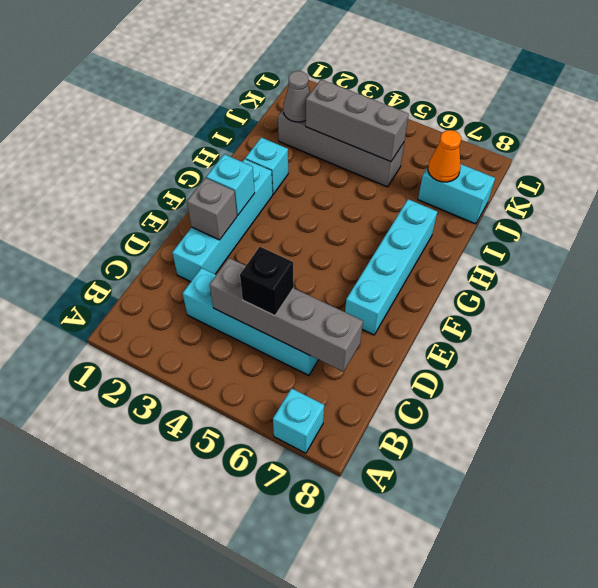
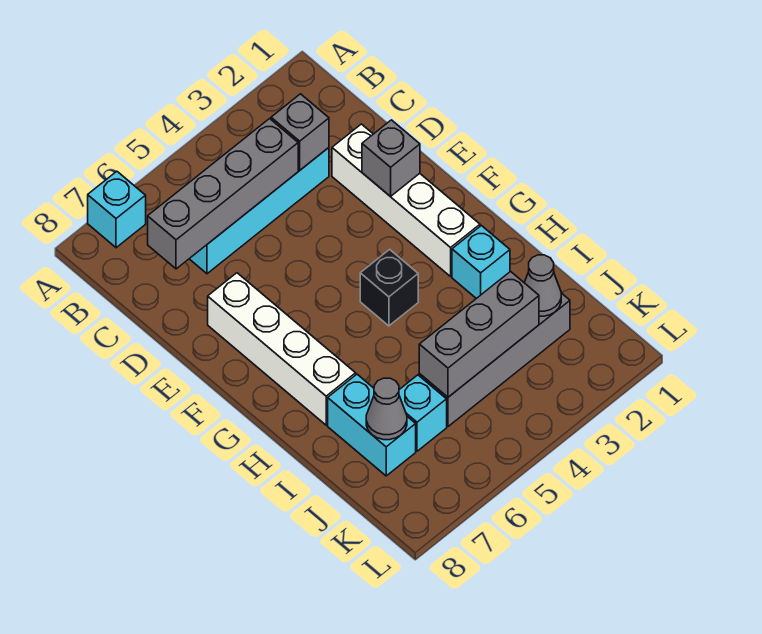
none -> grey brick C3 level 2
black brick C5 level 3 -> black brick G4 level 1
cyan brick D2:G2 level 1 -> white brick D2:G2 level 1
cyan brick E7:H7 level 1 -> white brick E7:H7 level 1
cyan brick F2 level 2 -> cyan brick J6 level 1
cyan brick J7:J8 level 1 -> cyan brick I7:J7 level 1
orange cone J7 level 2 -> grey cone J7 level 2

